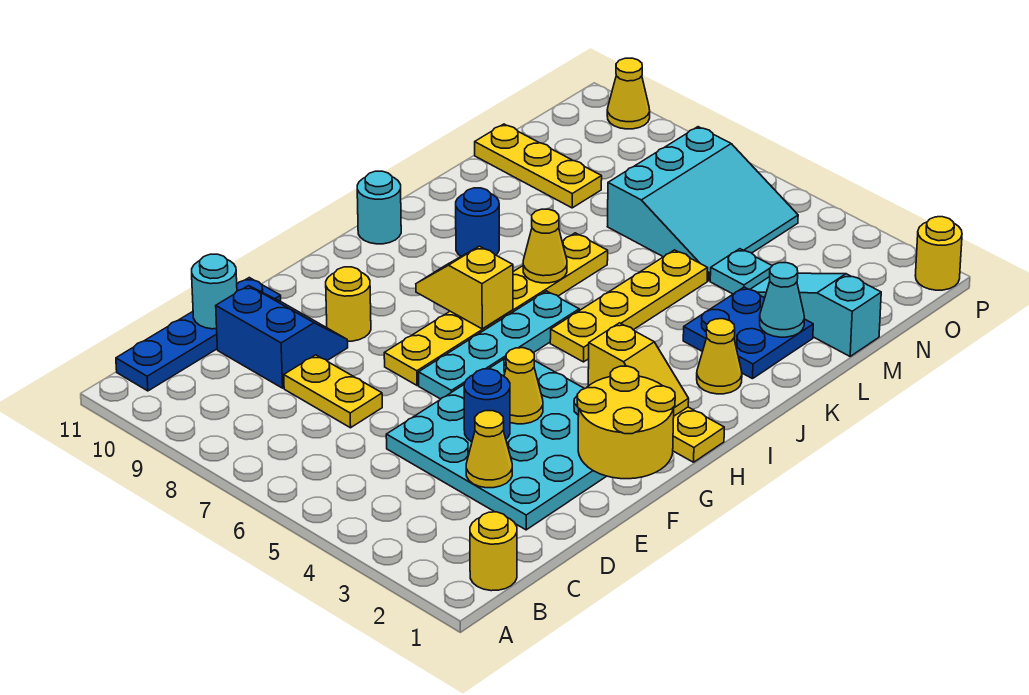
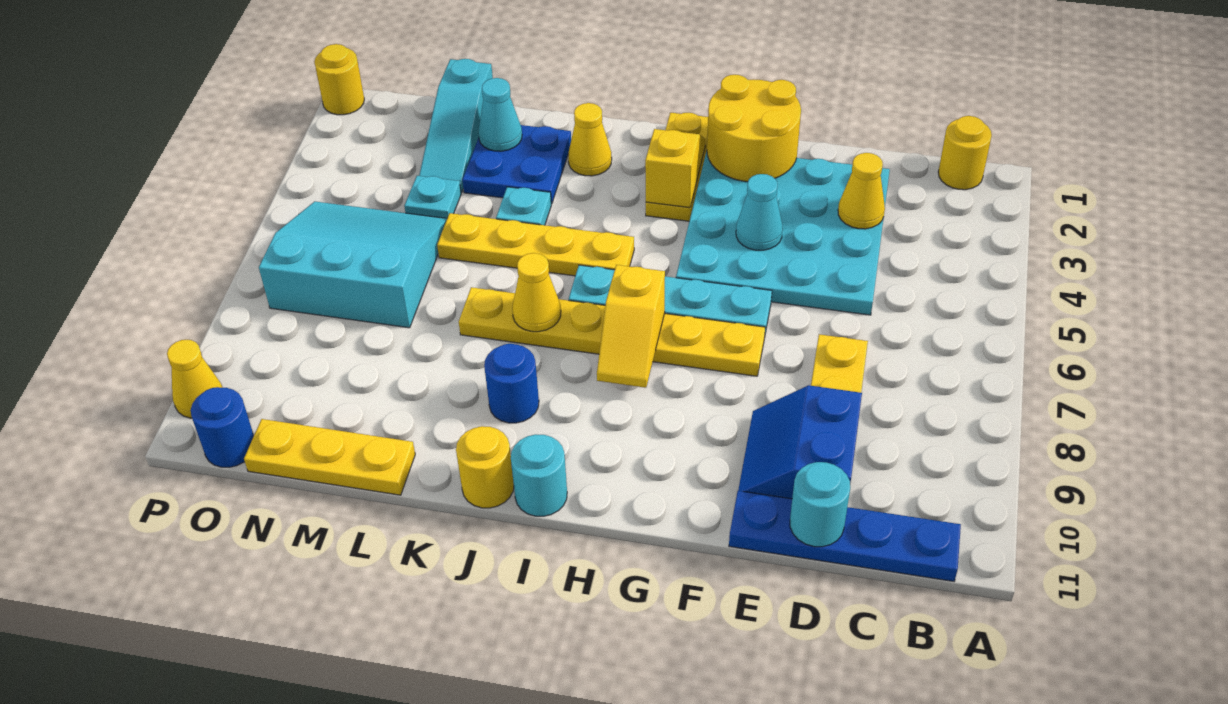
blue round brick E4 level 2 -> blue round brick O11 level 1
yellow cone F4 level 2 -> cyan cone F4 level 2
yellow round brick F9 level 1 -> yellow round brick J11 level 1
none -> cyan plate K4 level 1
yellow plate M9:M11 level 1 -> yellow plate L11:N11 level 1

